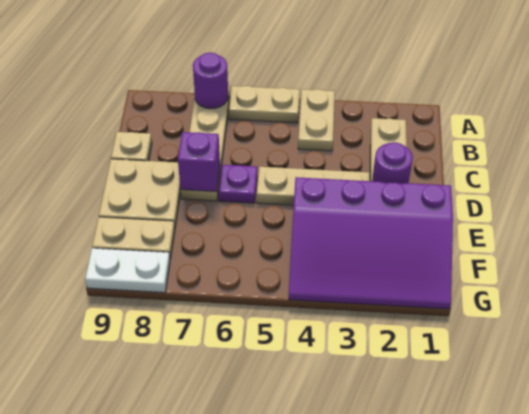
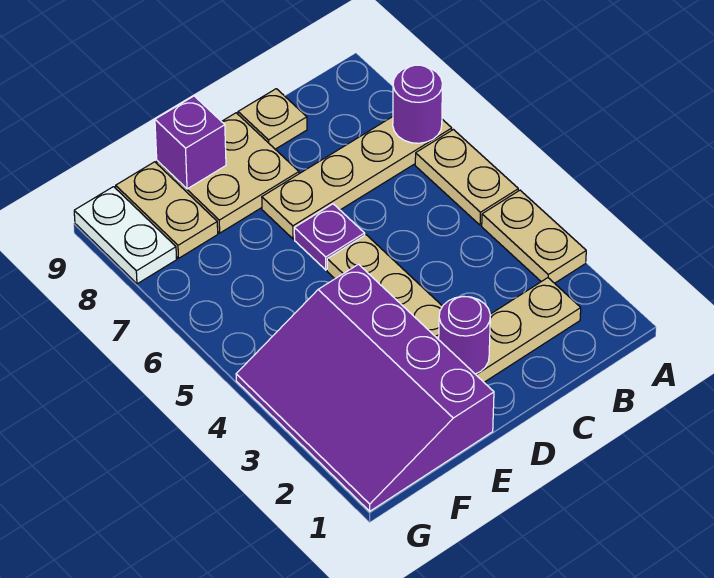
tan plate A4:B4 level 1 -> tan plate A3:A4 level 1
purple brick D7 level 2 -> purple brick E9 level 2

